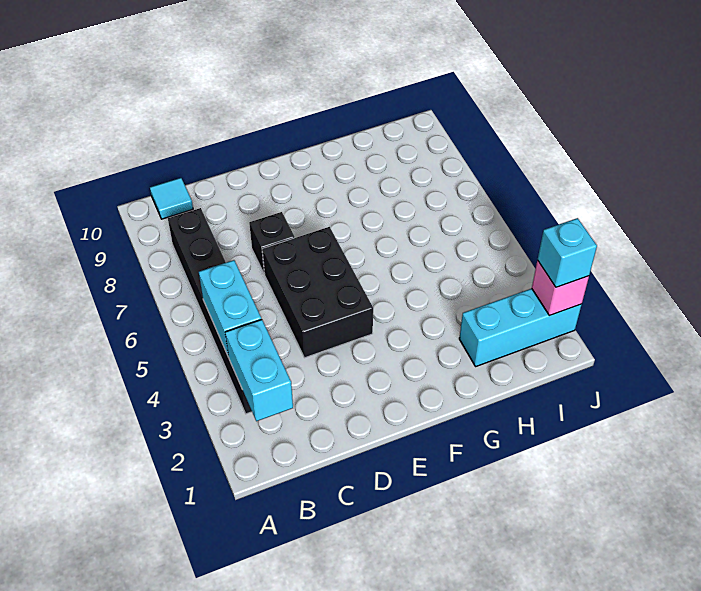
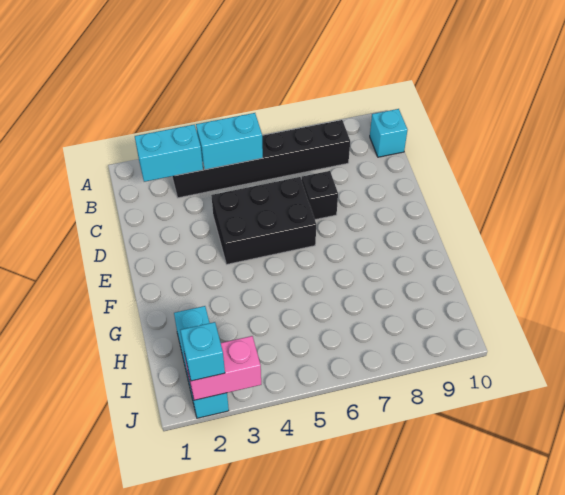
cyan tile B10 level 1 -> cyan brick B10 level 1
pink brick J2 level 2 -> pink brick J2:J3 level 2

